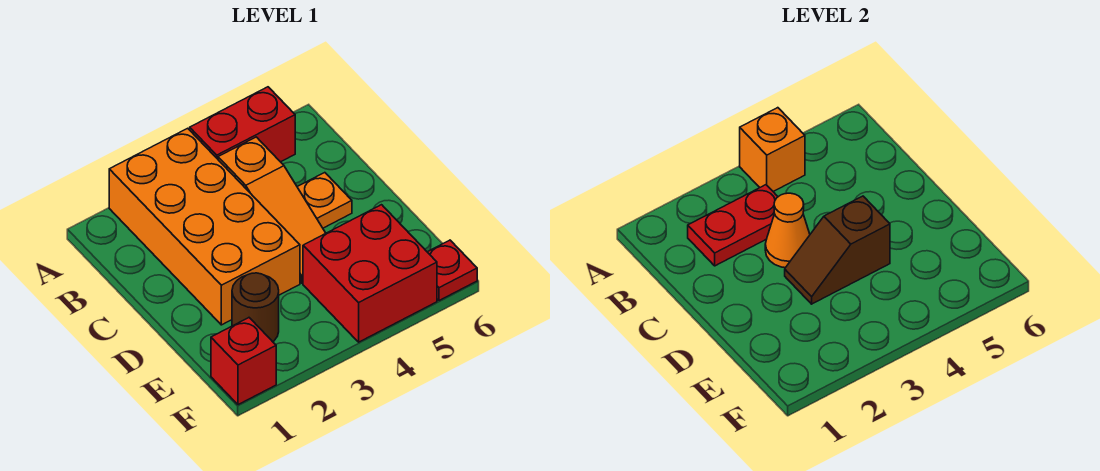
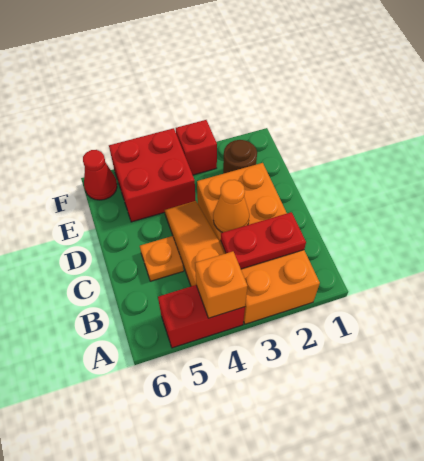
brown slope D3:D4 level 2 top 4 -> none
red brick F1 level 1 -> red brick F3 level 1
red plate F6 level 1 -> red cone F6 level 1

